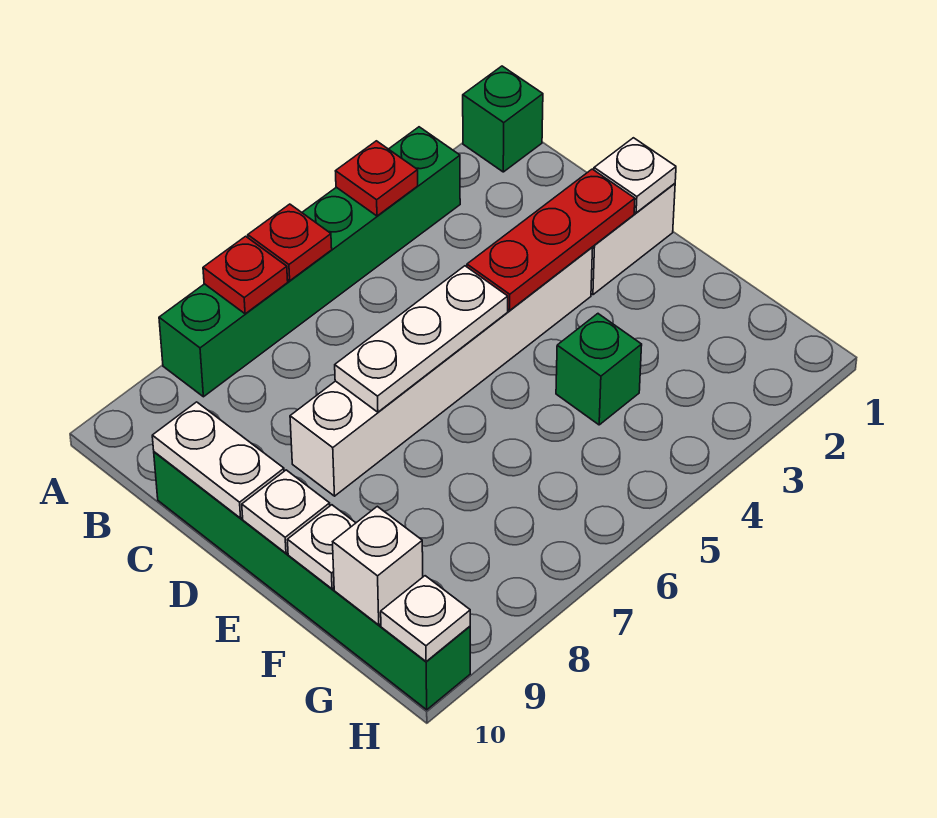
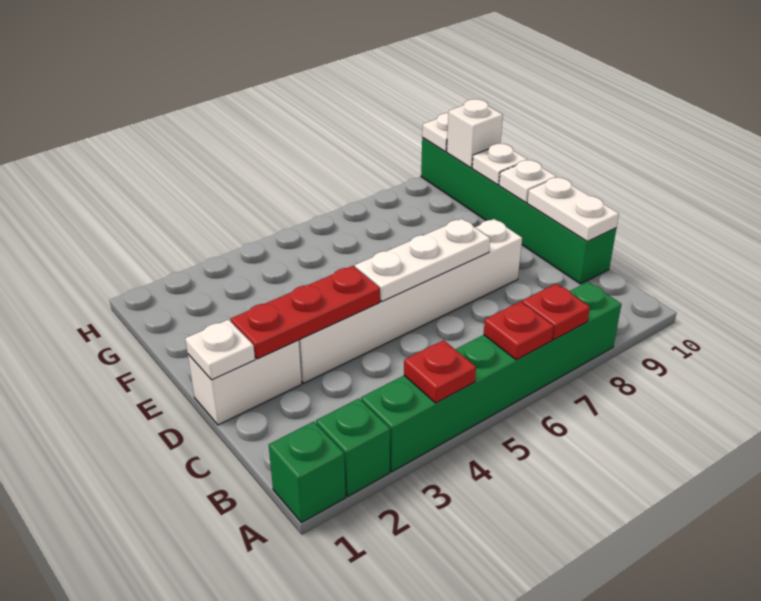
green brick F4 level 1 -> green brick A2 level 1

